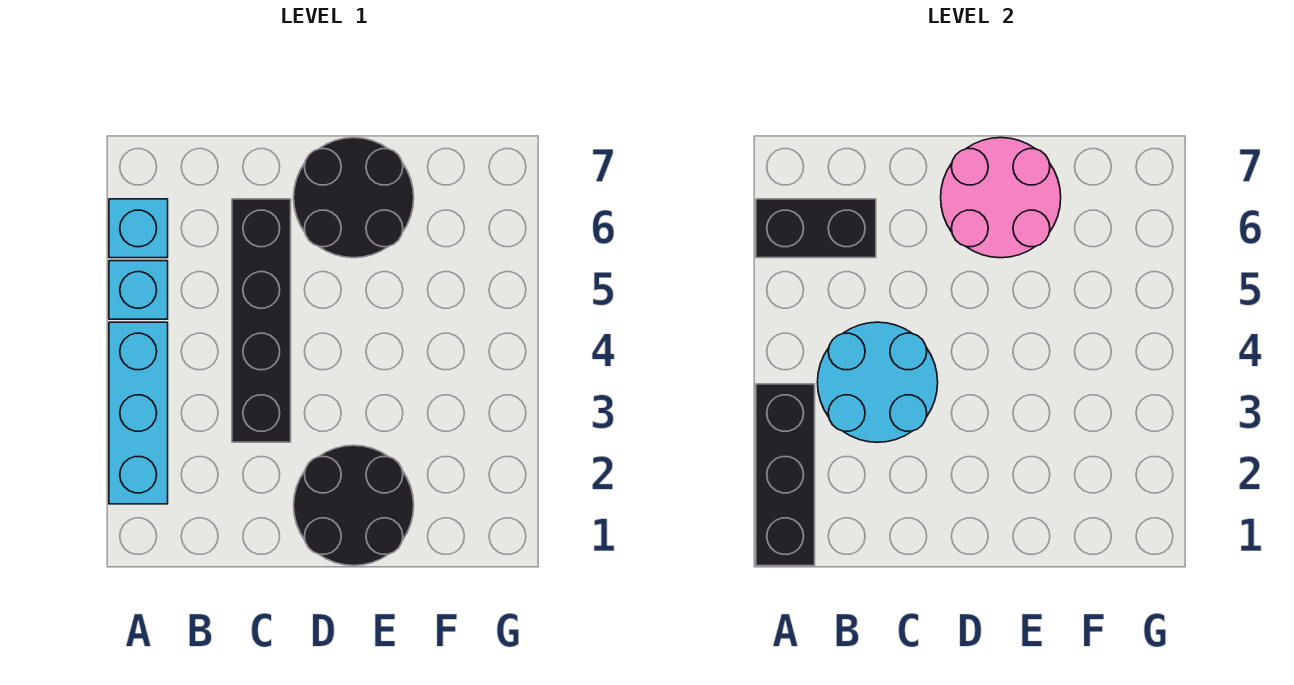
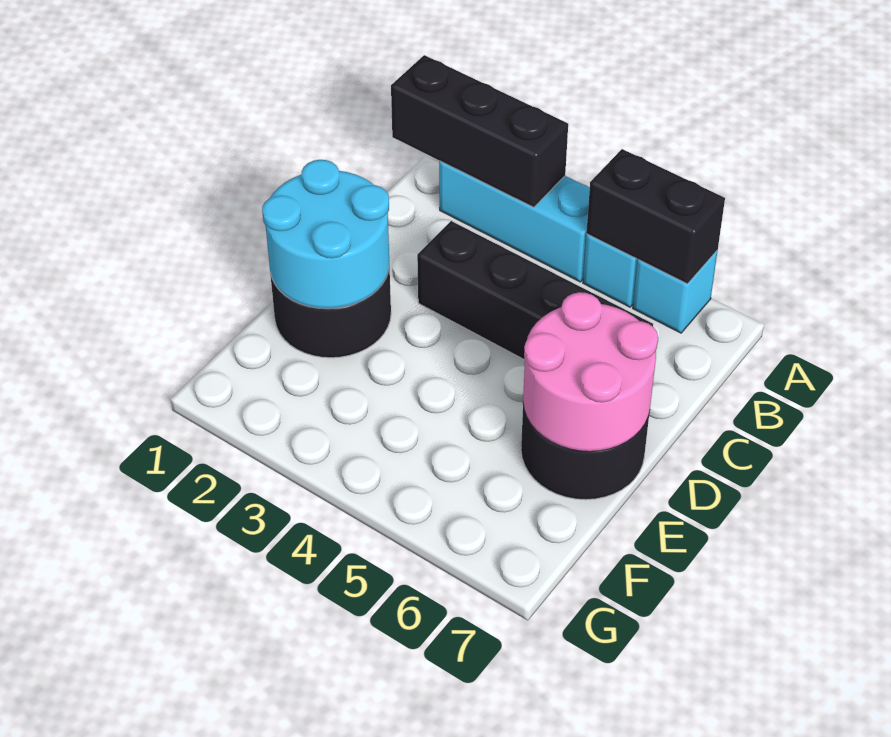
black brick A6:B6 level 2 -> black brick A5:A6 level 2
cyan round brick B3:C4 level 2 -> cyan round brick D1:E2 level 2

